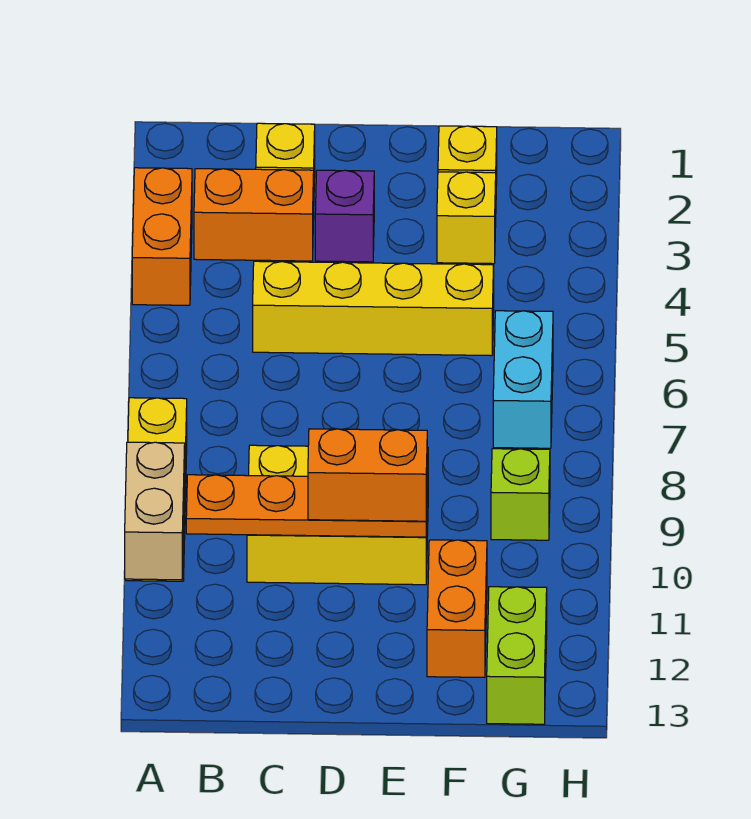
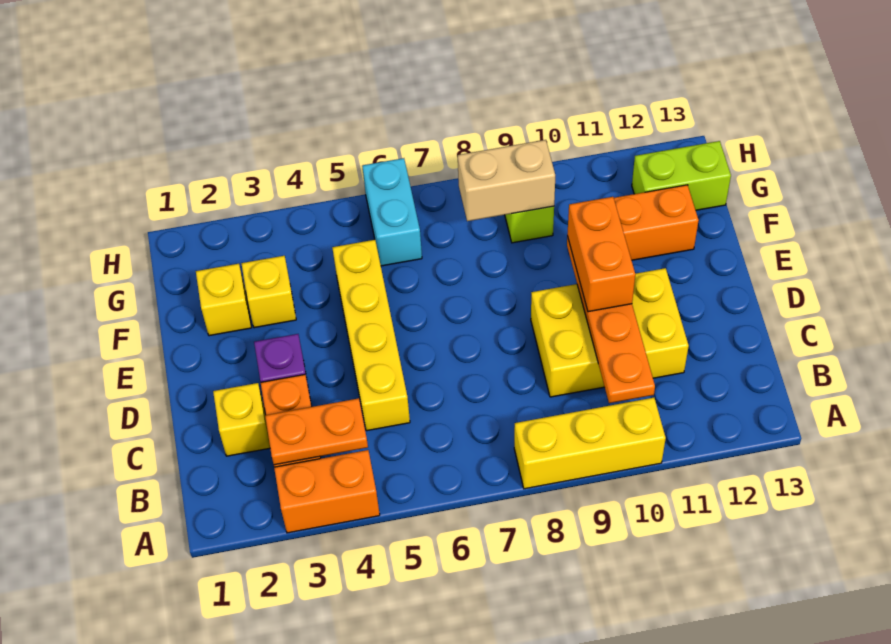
tan brick A10:A11 level 2 -> tan brick G8:G9 level 2
none -> orange plate B3:B4 level 2
yellow brick C9:E10 level 1 -> yellow brick C9:D11 level 1
cyan brick G6:G7 level 1 -> cyan brick G6:H6 level 1

